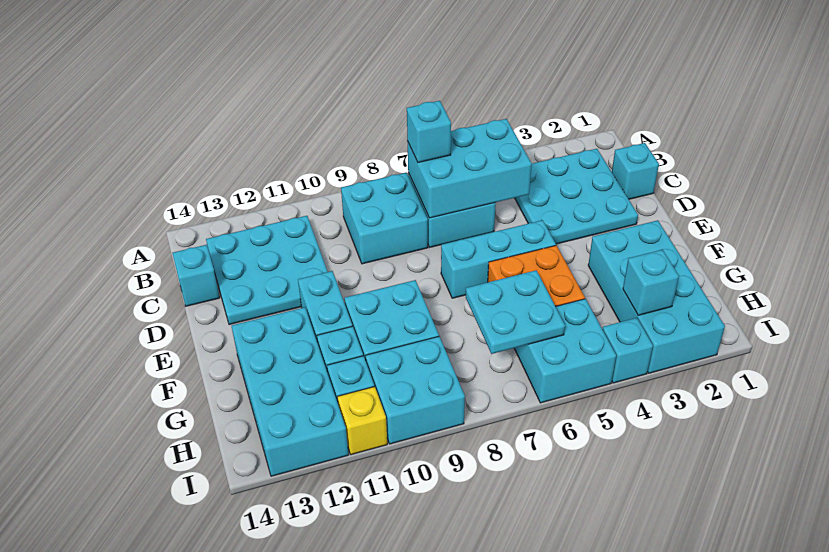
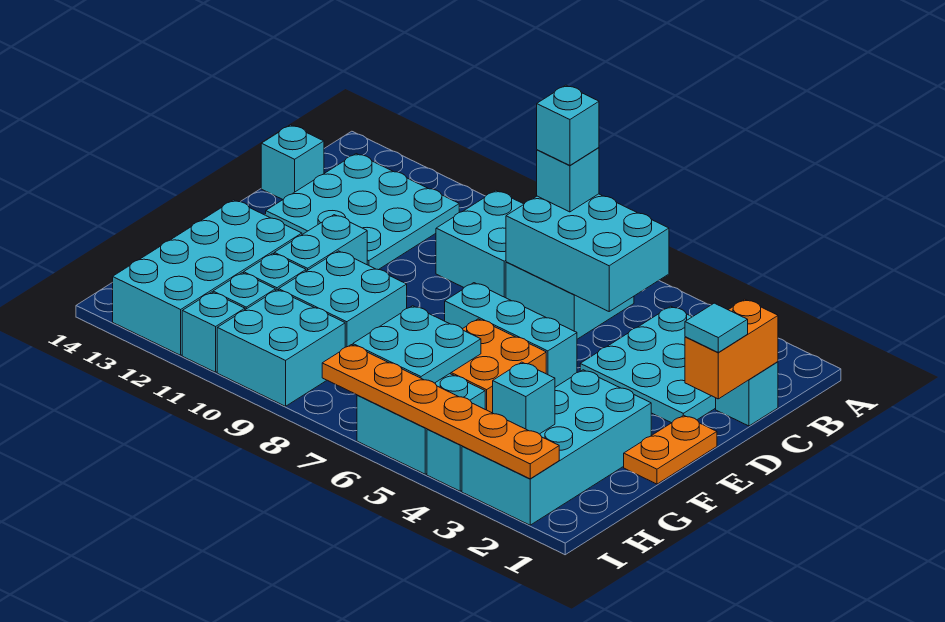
none -> cyan brick B7 level 4
none -> orange brick C1:D1 level 2
none -> cyan tile D1 level 3
none -> orange plate E1:F1 level 1
none -> orange plate I2:I7 level 2
yellow brick I11 level 1 -> cyan brick I11 level 1

